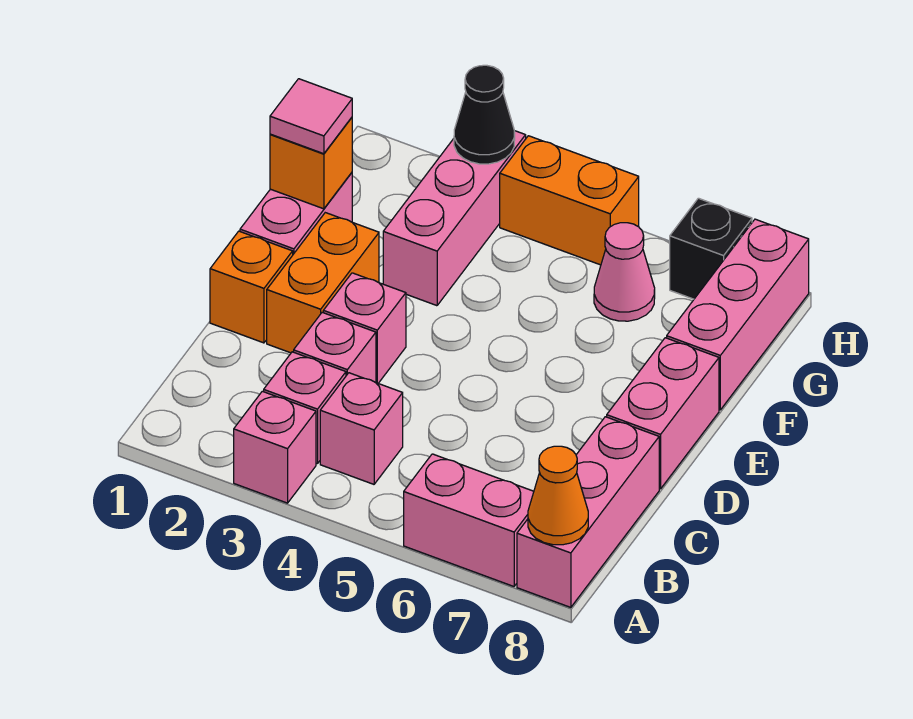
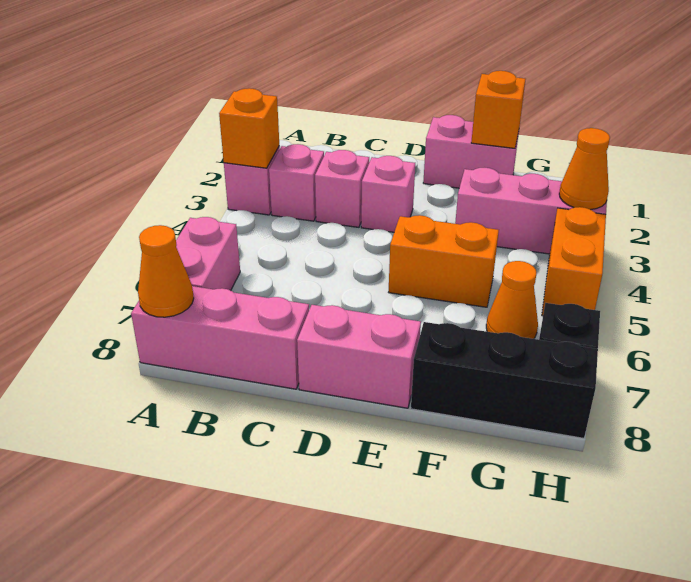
pink brick B4 level 1 -> none
orange brick D1 level 1 -> orange brick A3 level 2
orange brick D2:E2 level 1 -> orange brick E5:F5 level 1
pink tile F1 level 3 -> none
pink brick F8:H8 level 1 -> black brick F8:H8 level 1
pink cone G6 level 1 -> orange cone G6 level 1
black cone H3 level 2 -> orange cone H3 level 2

